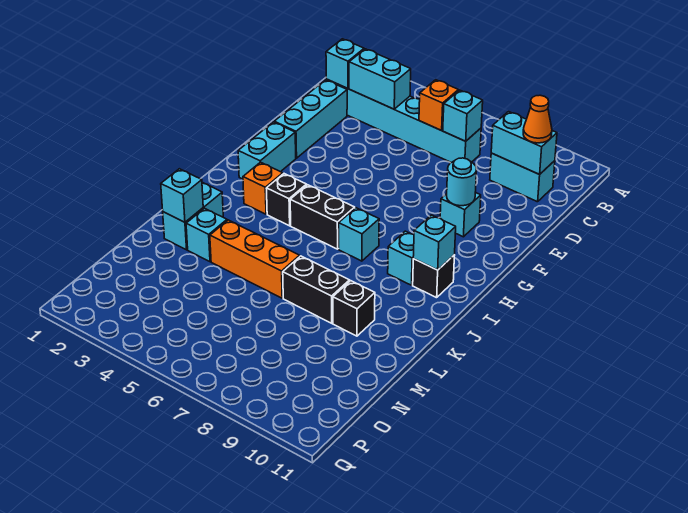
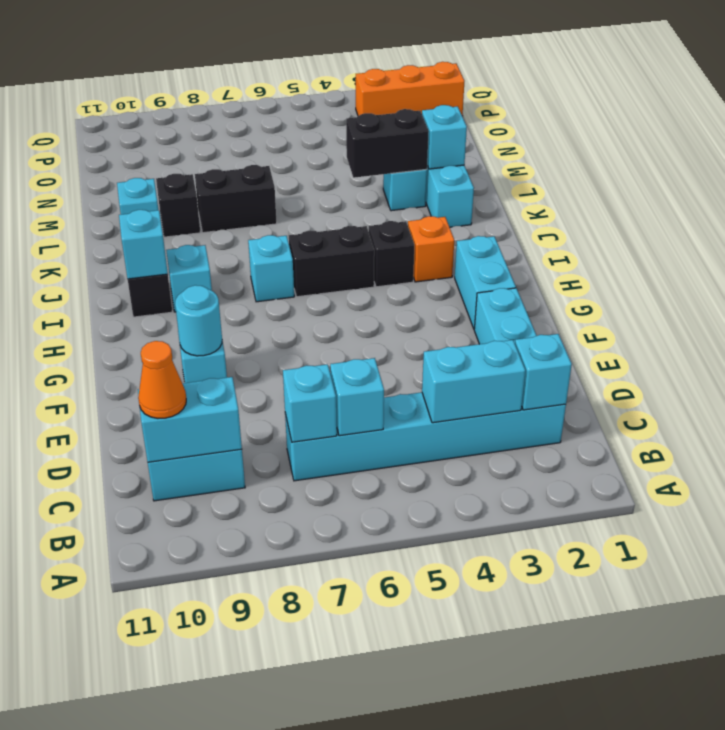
orange brick C6 level 2 -> cyan brick C6 level 2
none -> black brick L3:L4 level 2
orange brick L4:L6 level 1 -> orange brick P1:P3 level 1
none -> cyan brick L10 level 1

